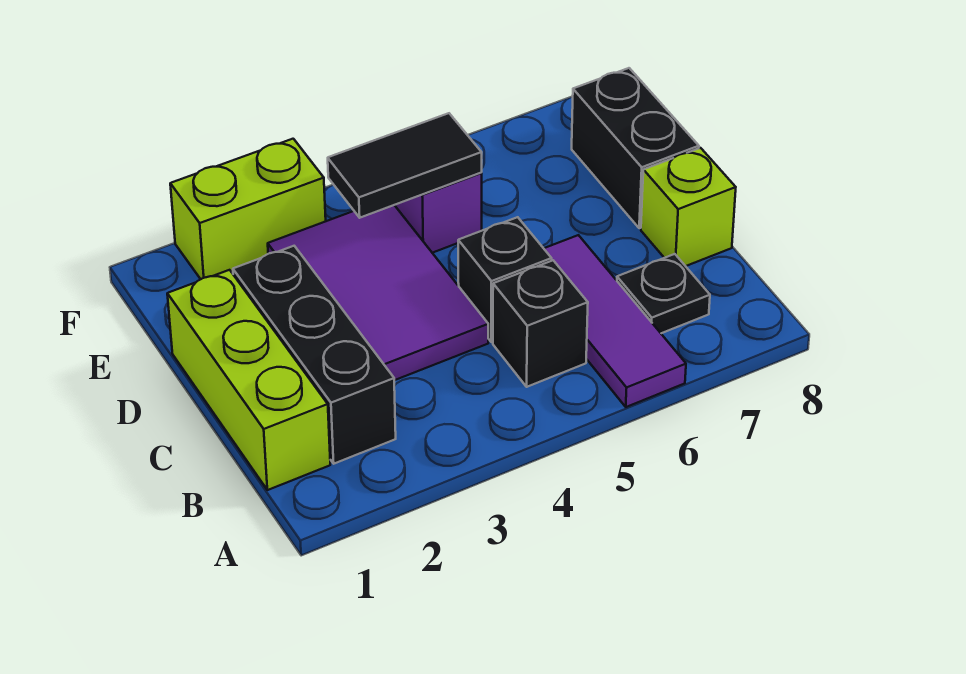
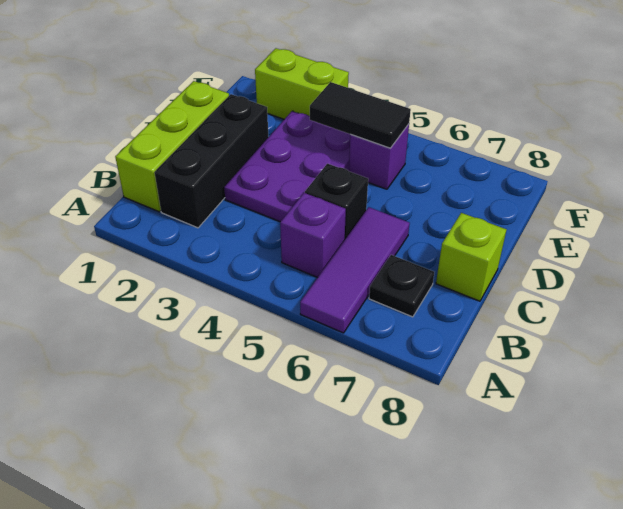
black brick B5 level 1 -> purple brick B5 level 1
purple tile C3:E4 level 1 -> purple plate C3:E4 level 1
black brick D8:E8 level 1 -> none

